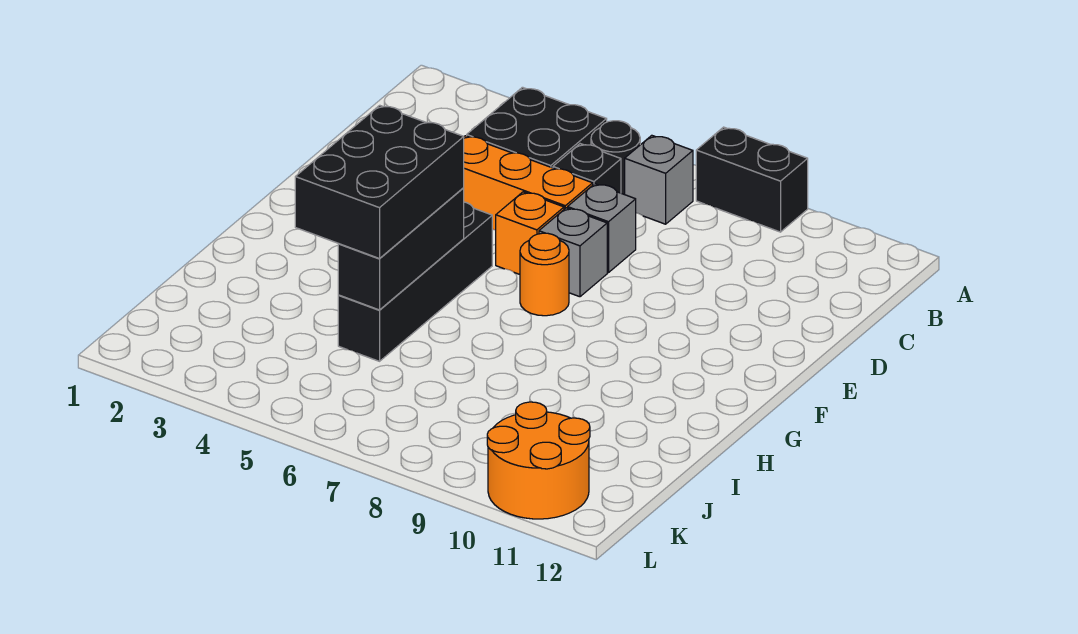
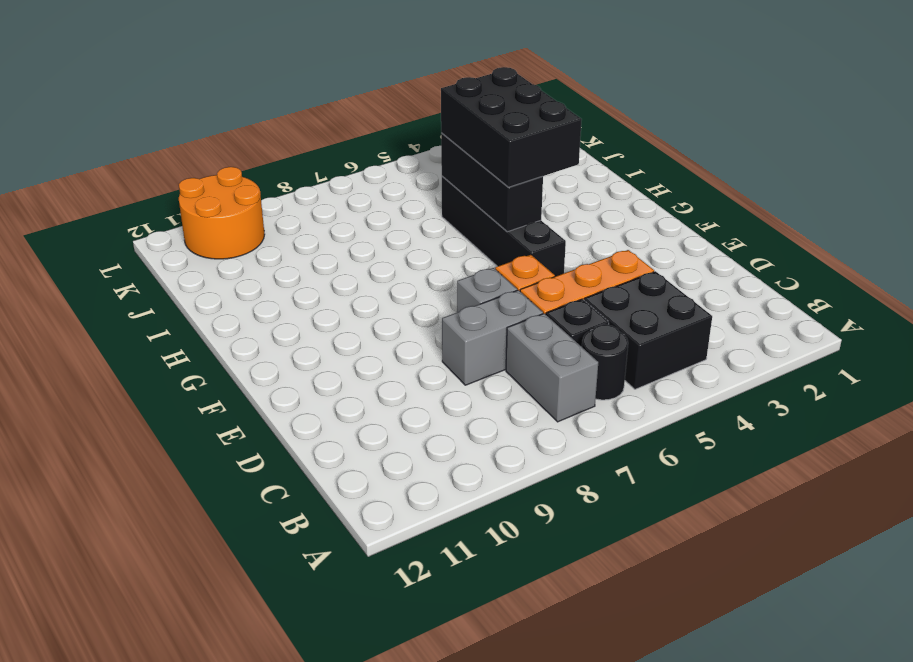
black brick A8:A9 level 1 -> none
grey brick B7 level 1 -> grey brick B7:C7 level 1
grey brick D7 level 1 -> grey brick D7:D8 level 1
orange round brick F7 level 1 -> none

